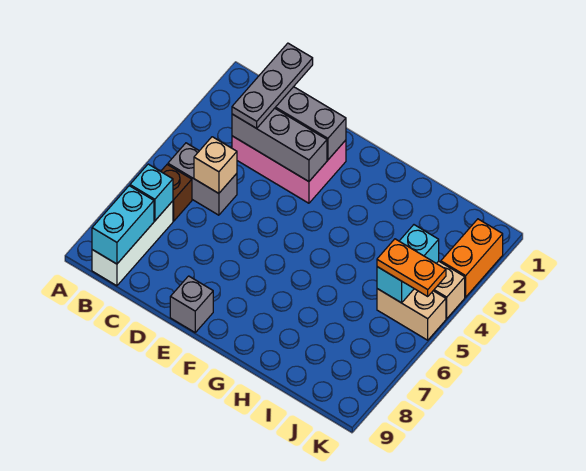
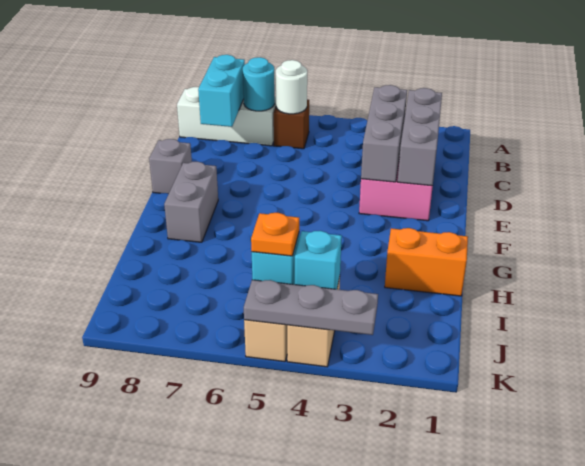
grey brick B5:C5 level 1 -> grey brick F8:G8 level 1
none -> white round brick B6 level 2
cyan brick B7 level 2 -> cyan round brick B7 level 2
cyan brick B8:B9 level 2 -> cyan brick B8:C8 level 2
grey plate C1:C3 level 3 -> grey plate K3:K5 level 2
tan brick C5 level 2 -> none
orange plate J5:K5 level 3 -> orange plate J5 level 3
orange brick K2:K3 level 1 -> orange brick H1:H2 level 1

